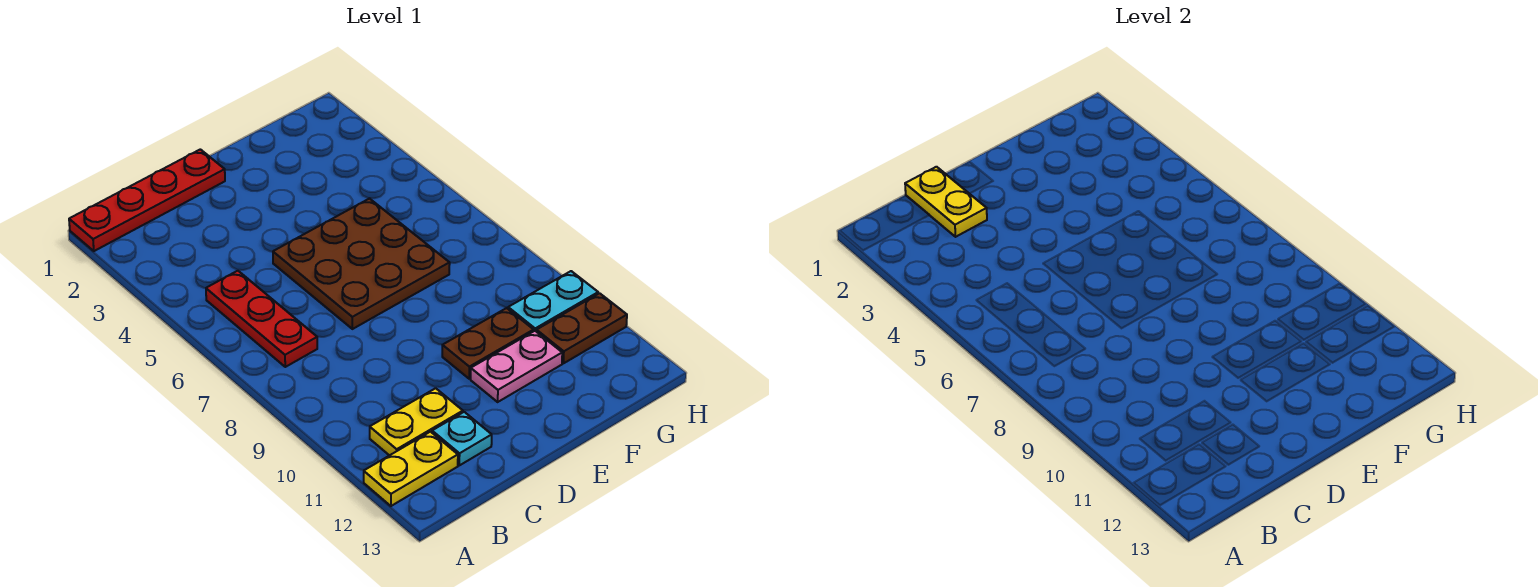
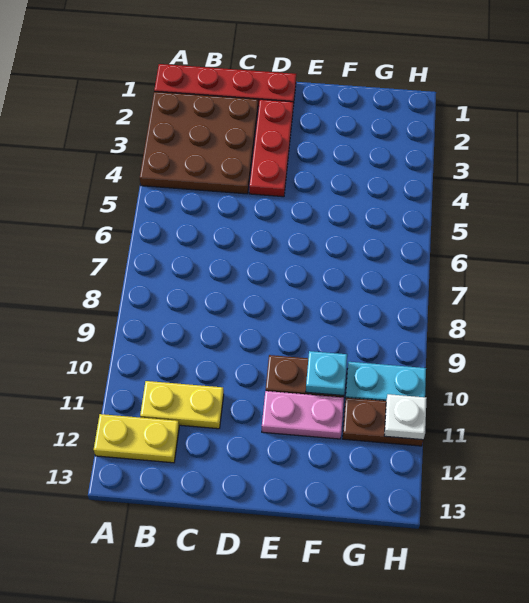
red plate B5:B7 level 1 -> red plate D2:D4 level 1
yellow plate C1:C2 level 2 -> none
cyan plate C12 level 1 -> cyan plate F10 level 2
brown plate D5:F7 level 1 -> brown plate A2:C4 level 1
none -> white plate H11 level 2

